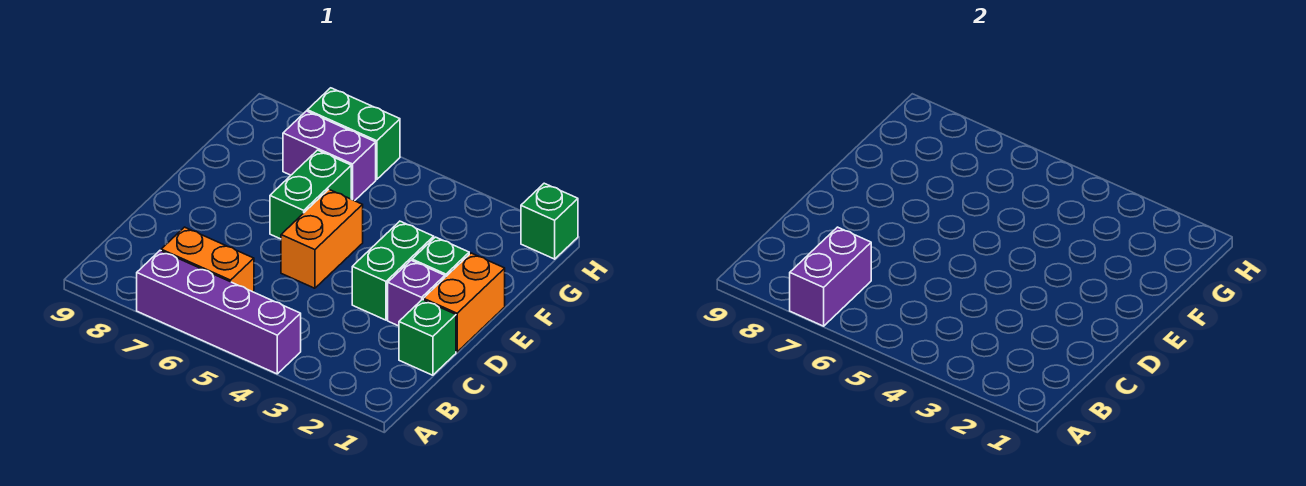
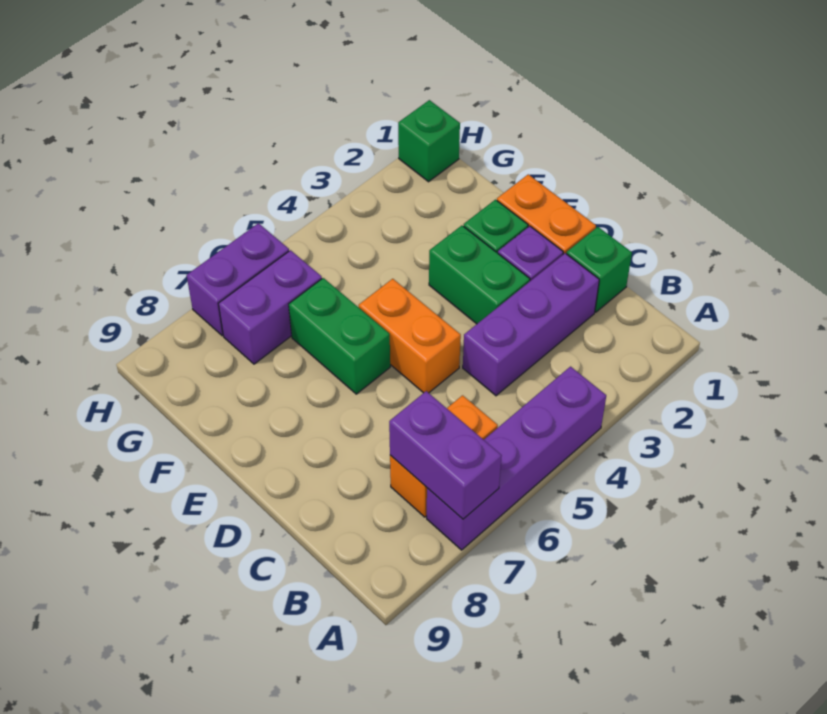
none -> purple brick C2:C4 level 1
green brick H6:H7 level 1 -> purple brick H6:H7 level 1

